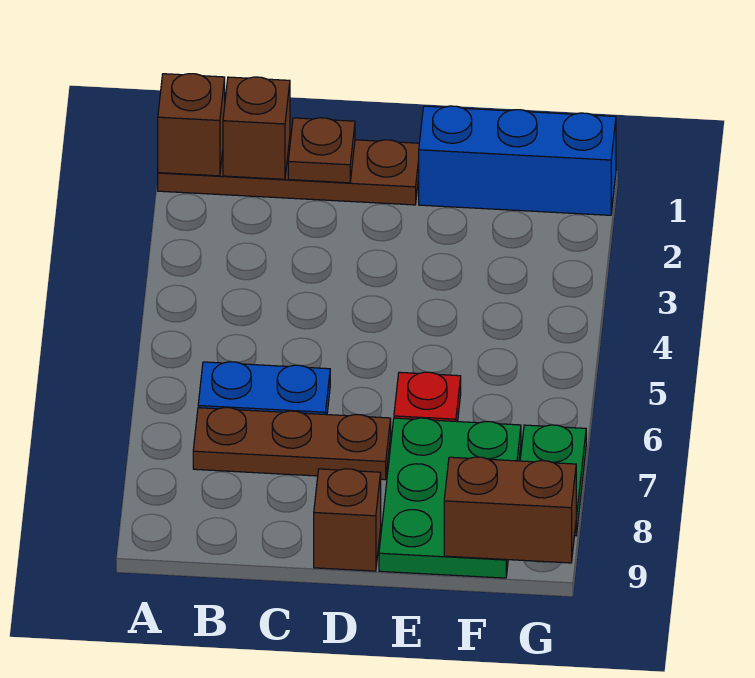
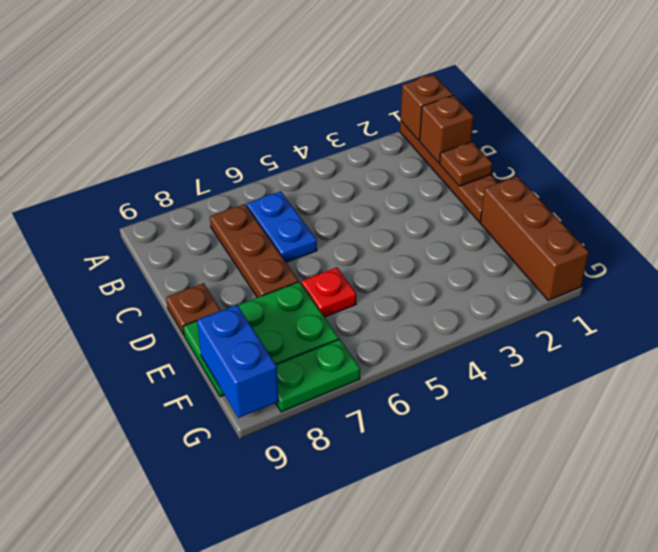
brown brick D9 level 1 -> brown plate D9 level 1
blue brick E1:G1 level 1 -> brown brick E1:G1 level 1
brown brick F9:G9 level 2 -> blue brick F9:G9 level 2

